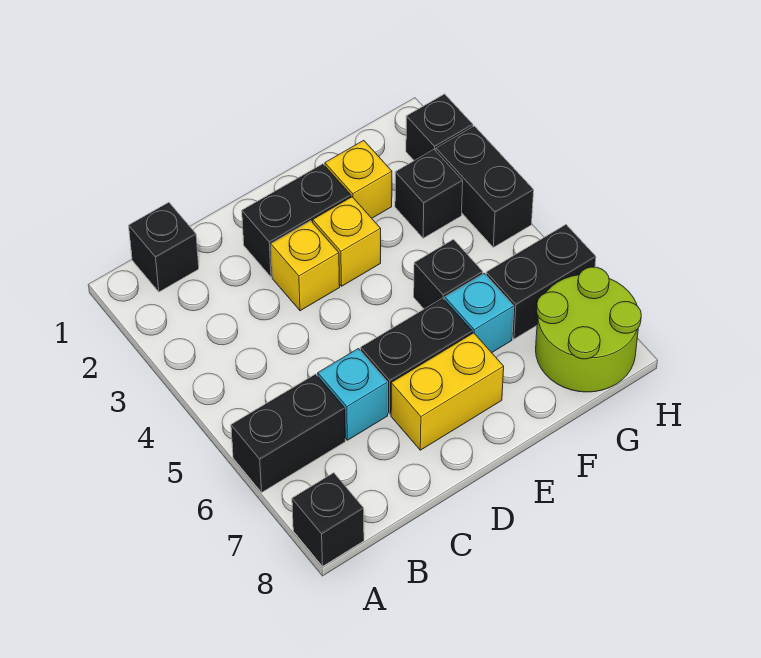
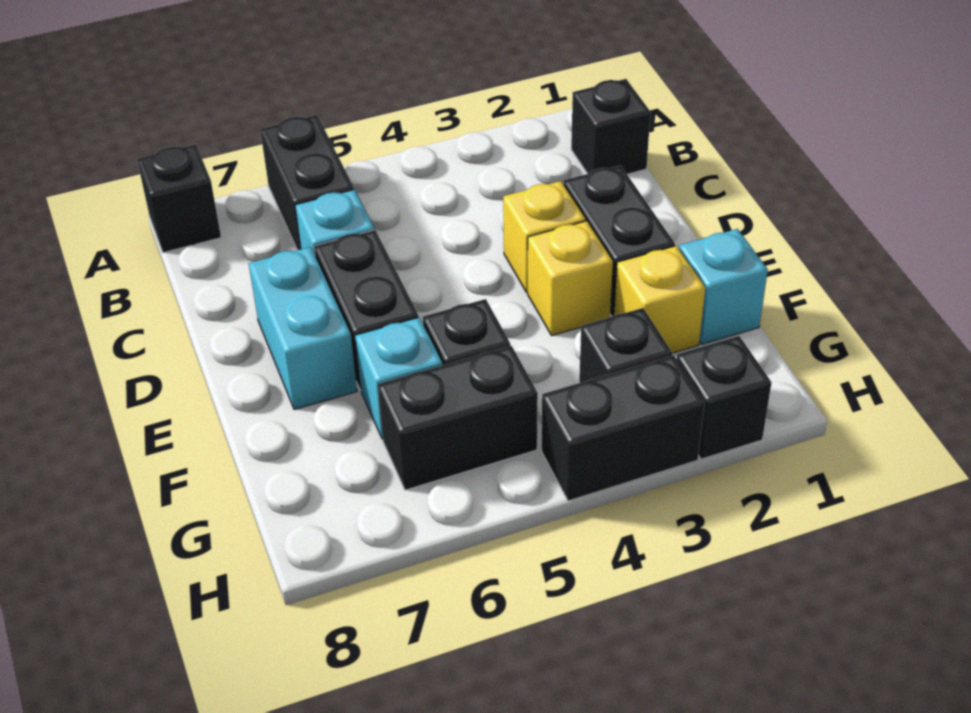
yellow brick D7:E7 level 1 -> cyan brick D7:E7 level 1
none -> cyan brick F1 level 1
black brick G6:H6 level 1 -> black brick G5:G6 level 1
lime round brick G7:H8 level 1 -> none

